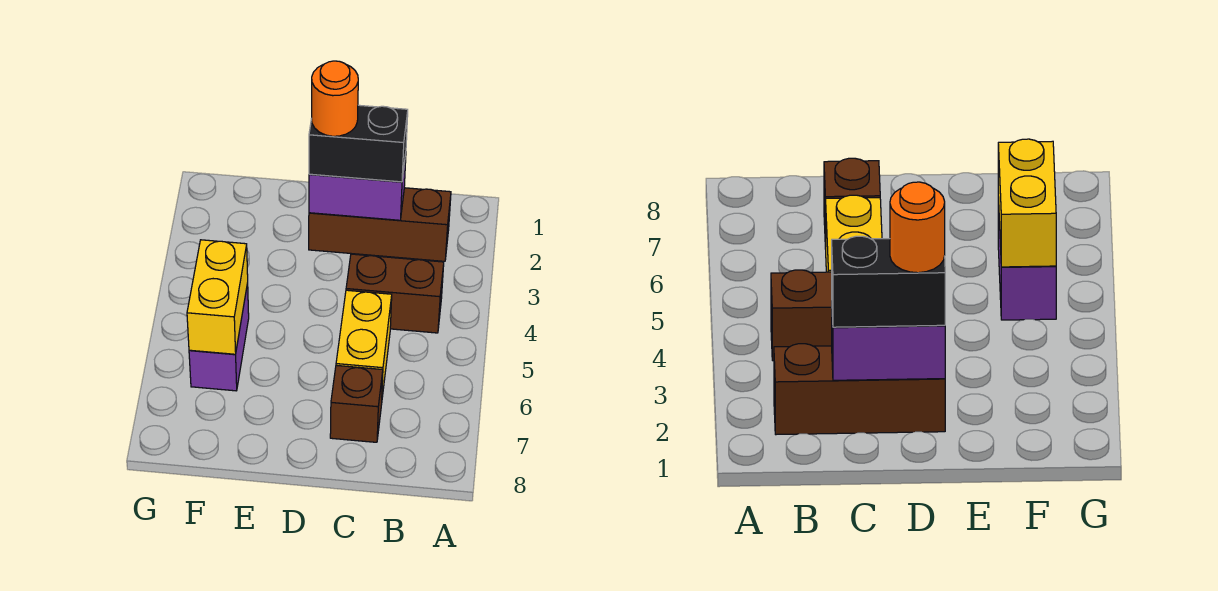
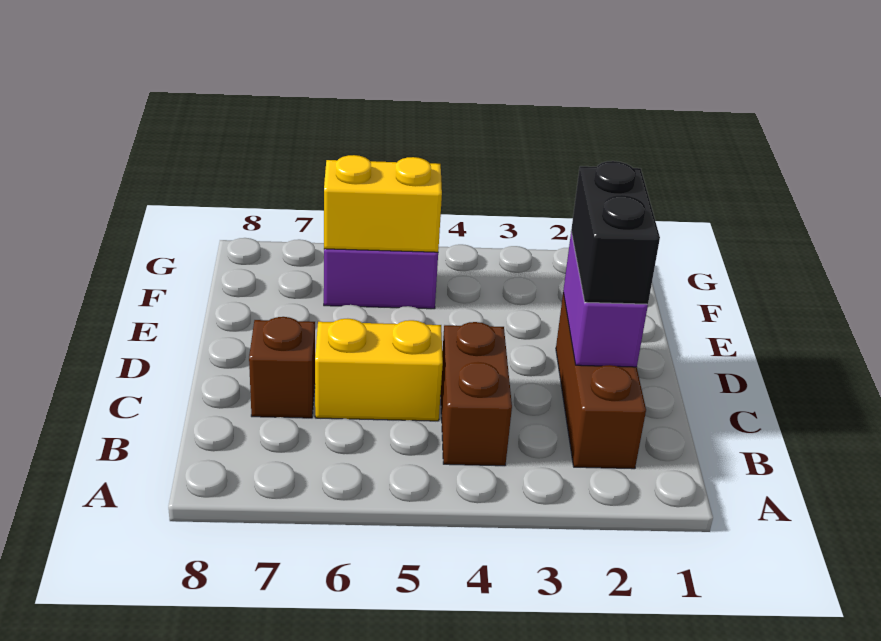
orange round brick D2 level 4 -> none

